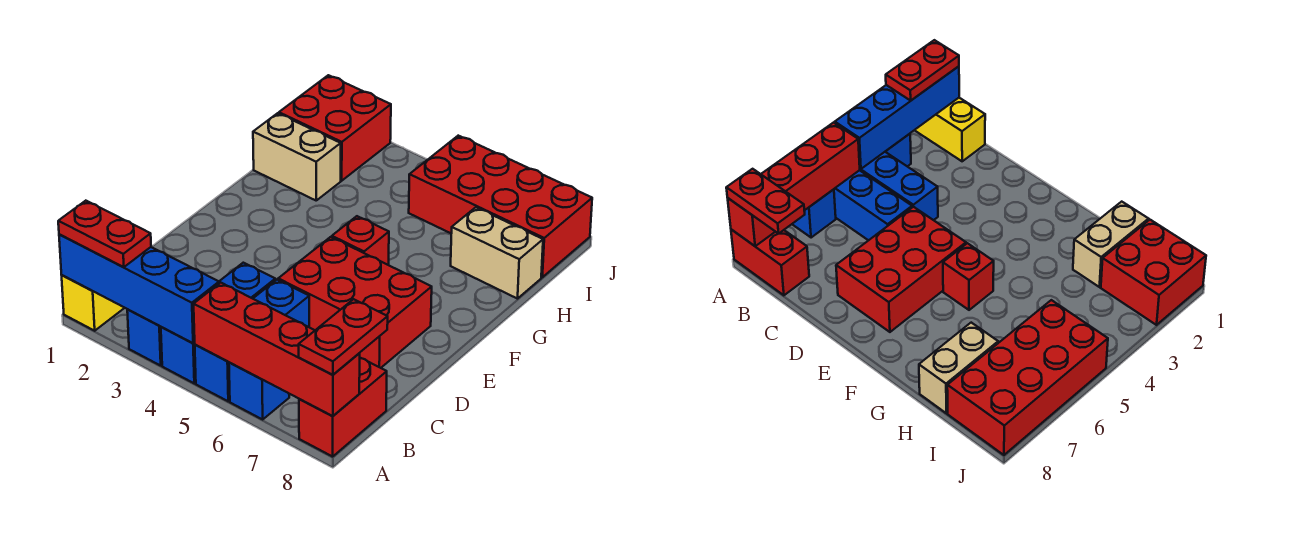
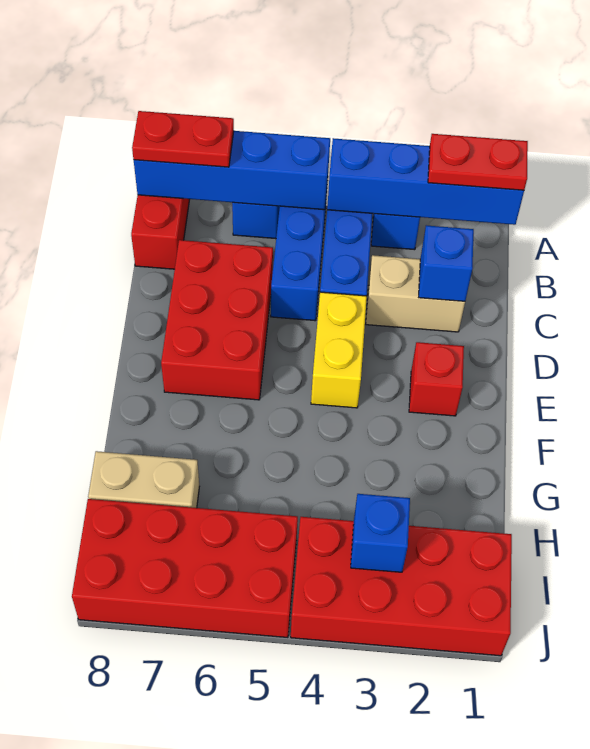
yellow brick A1:B1 level 1 -> yellow brick D4:E4 level 1
red brick A5:A8 level 2 -> blue brick A5:A8 level 2
red plate A8:B8 level 3 -> red plate A7:A8 level 3
none -> blue brick C2 level 2
red brick D5:E7 level 1 -> red brick C6:E7 level 1
red brick F5 level 1 -> red brick E2 level 1
tan brick H1:H2 level 1 -> tan brick C2:C3 level 1
red brick I1:J2 level 1 -> red brick I1:J4 level 1
none -> blue brick I3 level 2

